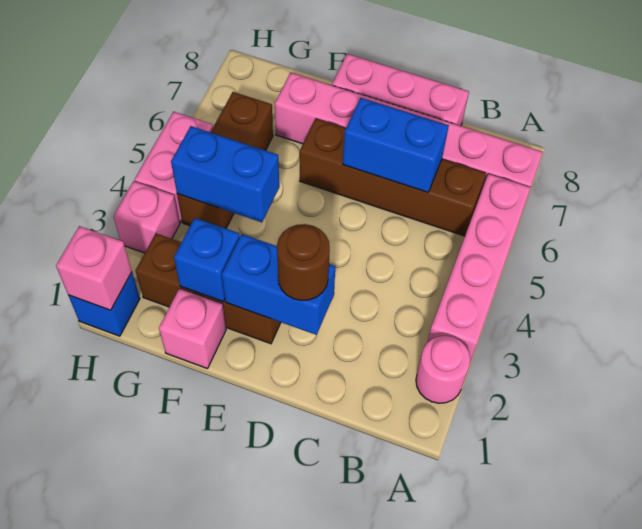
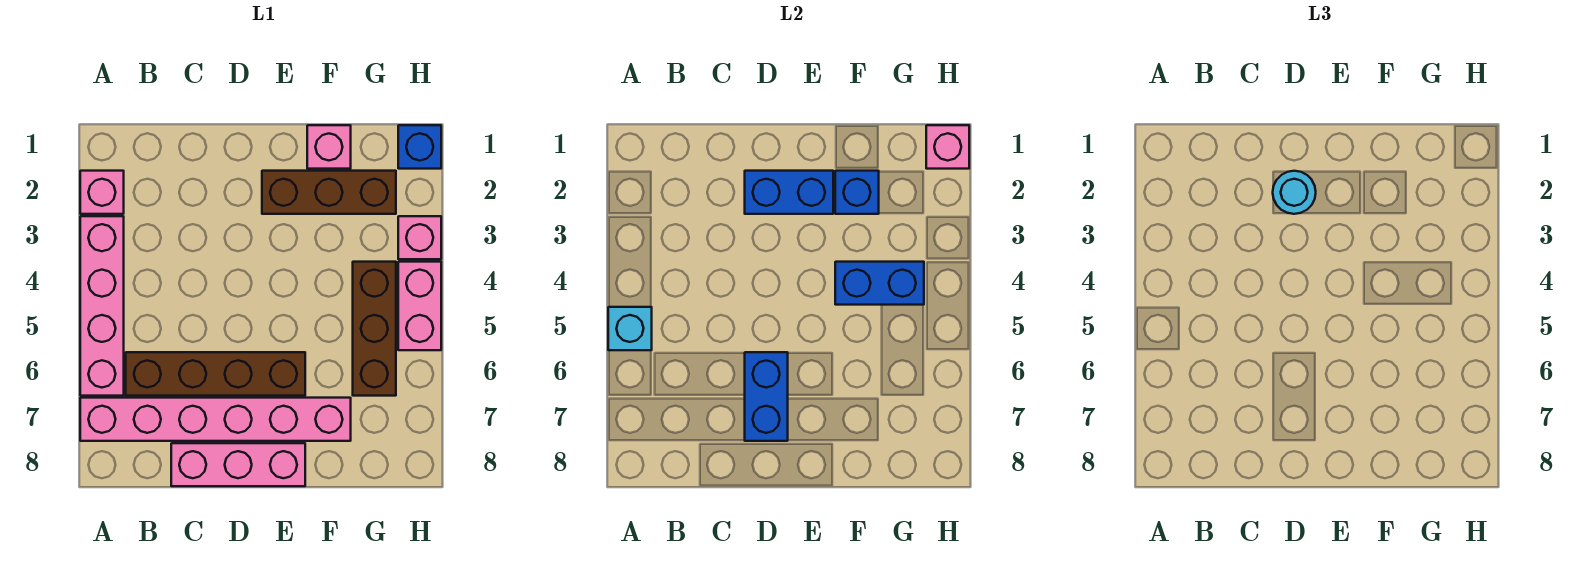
pink round brick A2 level 1 -> pink brick A2 level 1
none -> cyan brick A5 level 2
blue brick C6:D6 level 2 -> blue brick D6:D7 level 2
brown round brick D2 level 3 -> cyan round brick D2 level 3

